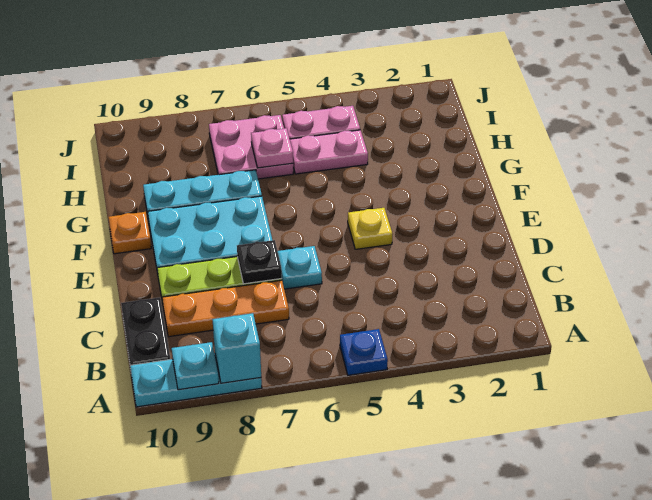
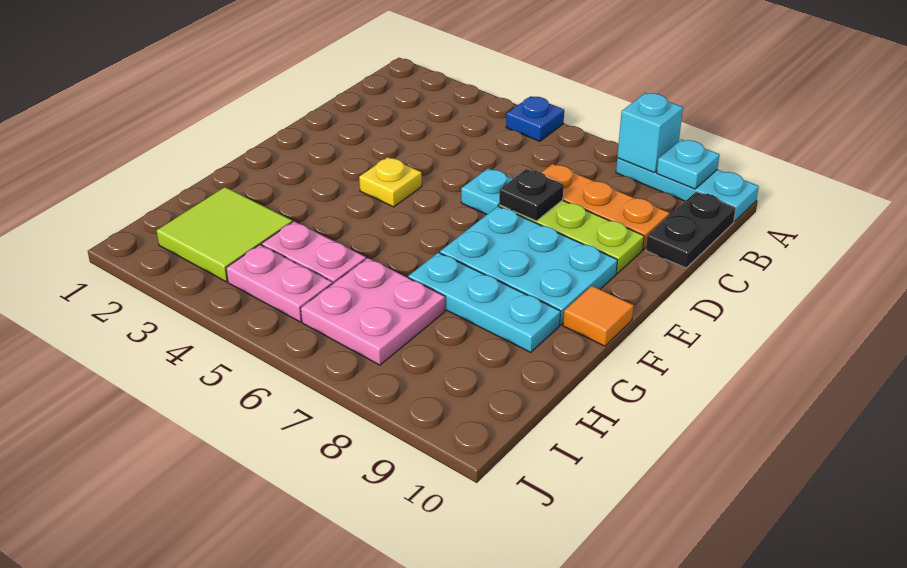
orange plate F10 level 1 -> orange tile F10 level 1
none -> lime tile H2:I3 level 1
pink plate H6 level 2 -> none

